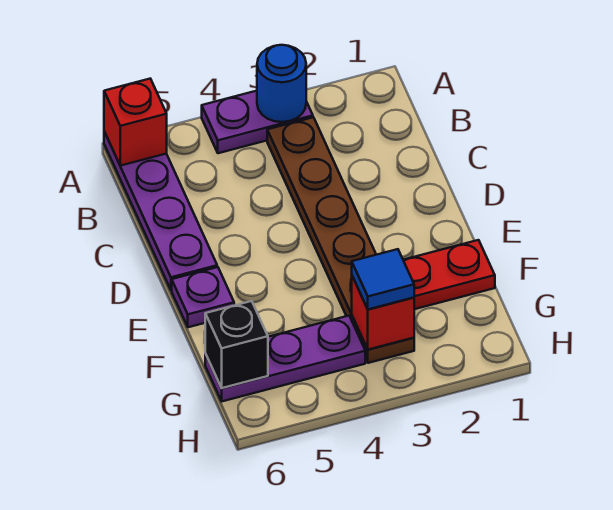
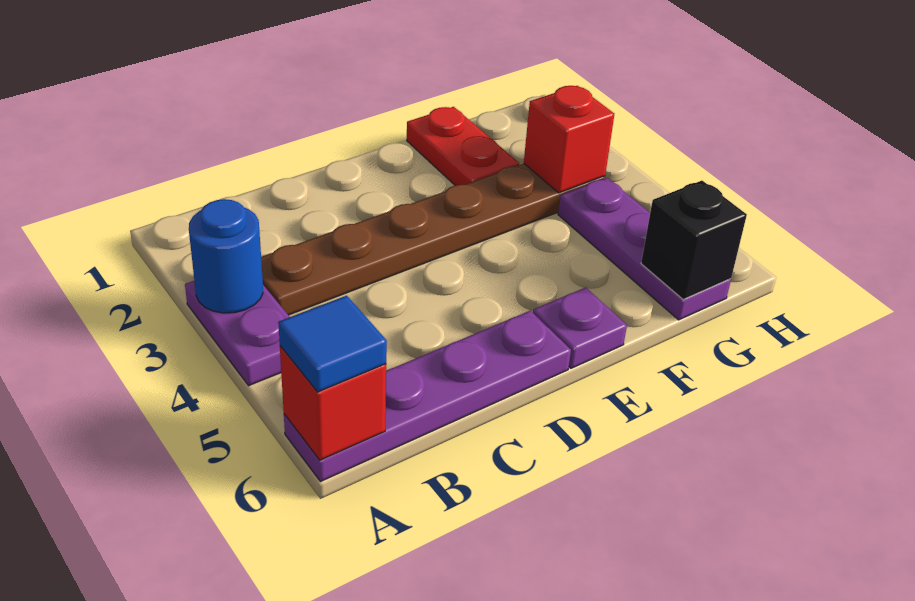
blue tile G3 level 3 -> blue tile A6 level 3

